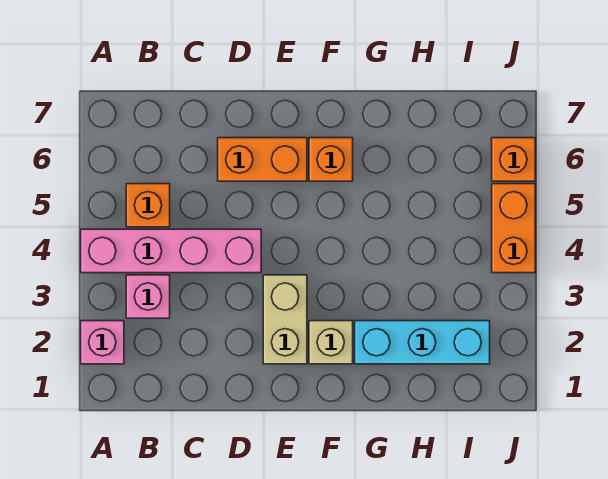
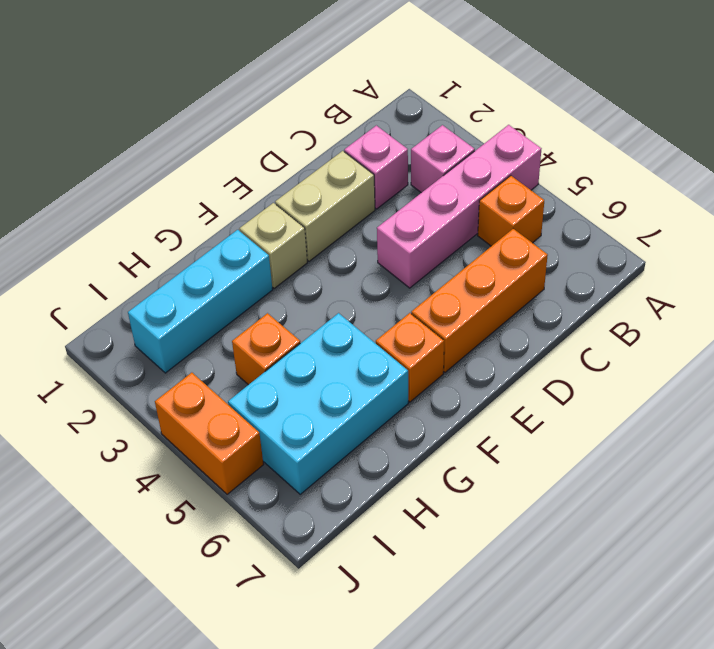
pink brick A2 level 1 -> pink brick C2 level 1
orange brick D6:E6 level 1 -> orange brick C6:E6 level 1
tan brick E2:E3 level 1 -> tan brick D2:E2 level 1
none -> cyan brick G5:I6 level 1
orange brick J6 level 1 -> orange brick H4 level 1

